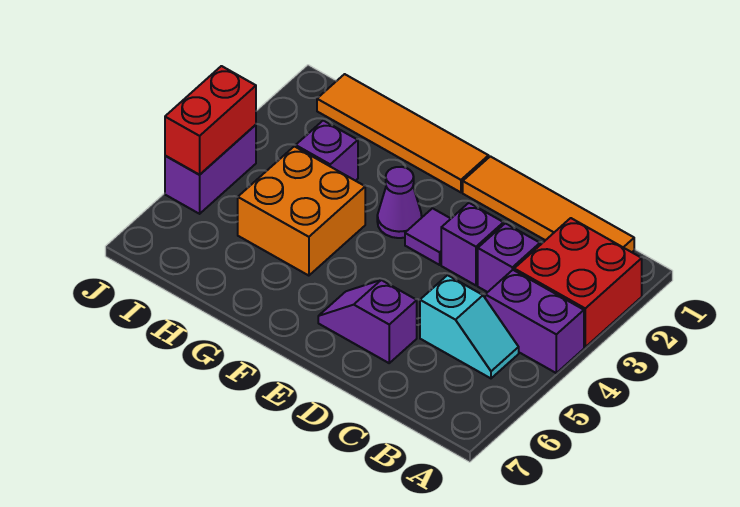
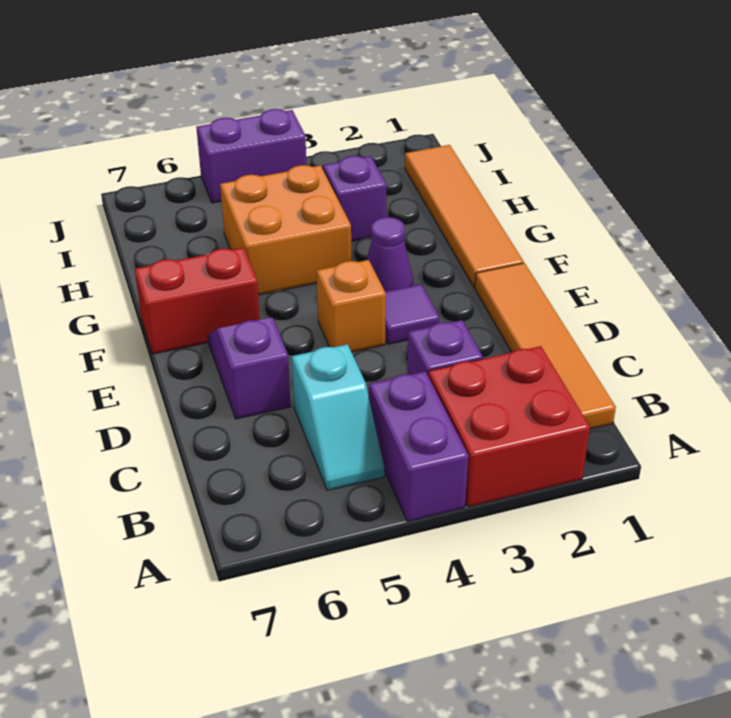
purple brick D3 level 1 -> none
none -> orange brick E4 level 1
red brick J4:J5 level 2 -> red brick F6:F7 level 1

